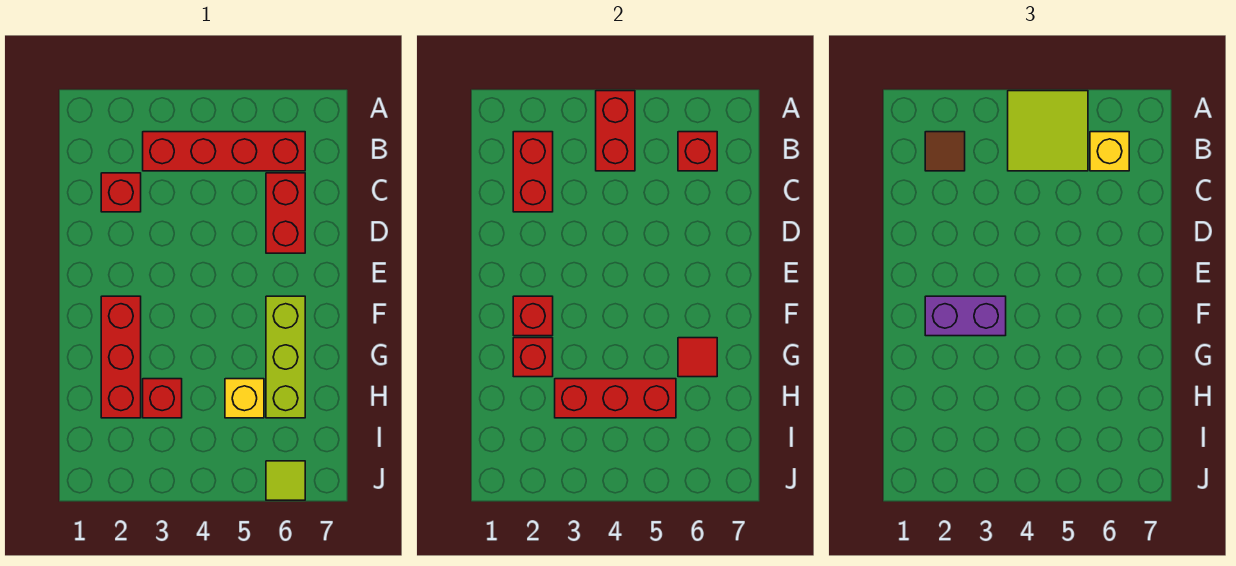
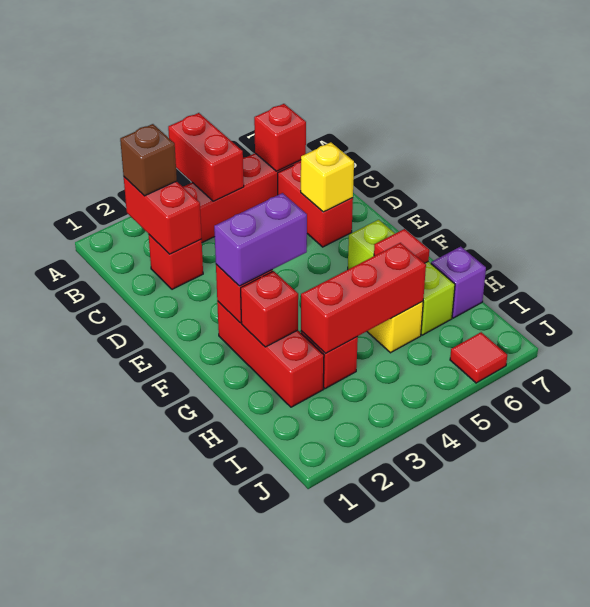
lime tile A4:B5 level 3 -> none
brown tile B2 level 3 -> brown brick B2 level 3
yellow brick B6 level 3 -> yellow brick D6 level 2
none -> purple brick H7 level 1
lime tile J6 level 1 -> red tile J6 level 1

